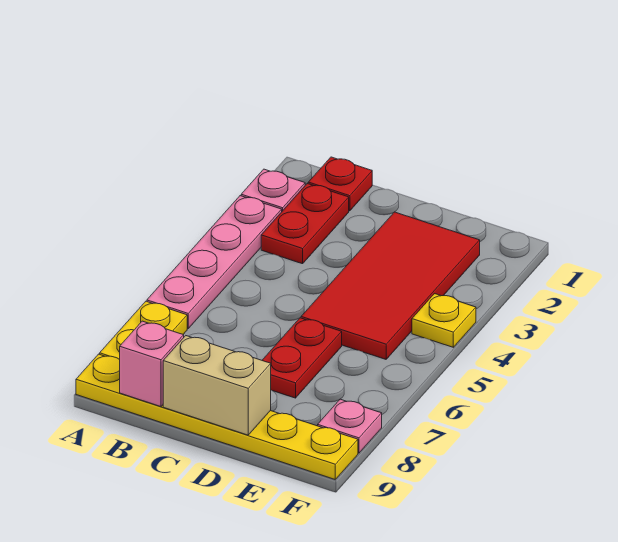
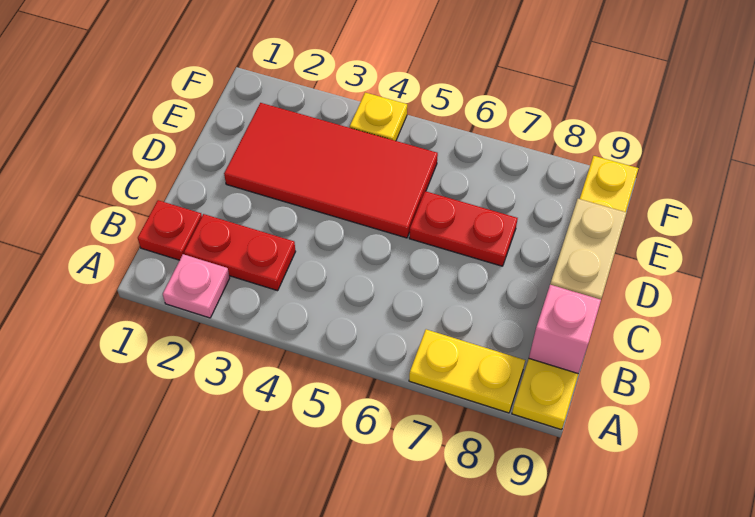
pink plate A3:A6 level 1 -> none
pink plate F8 level 1 -> none

